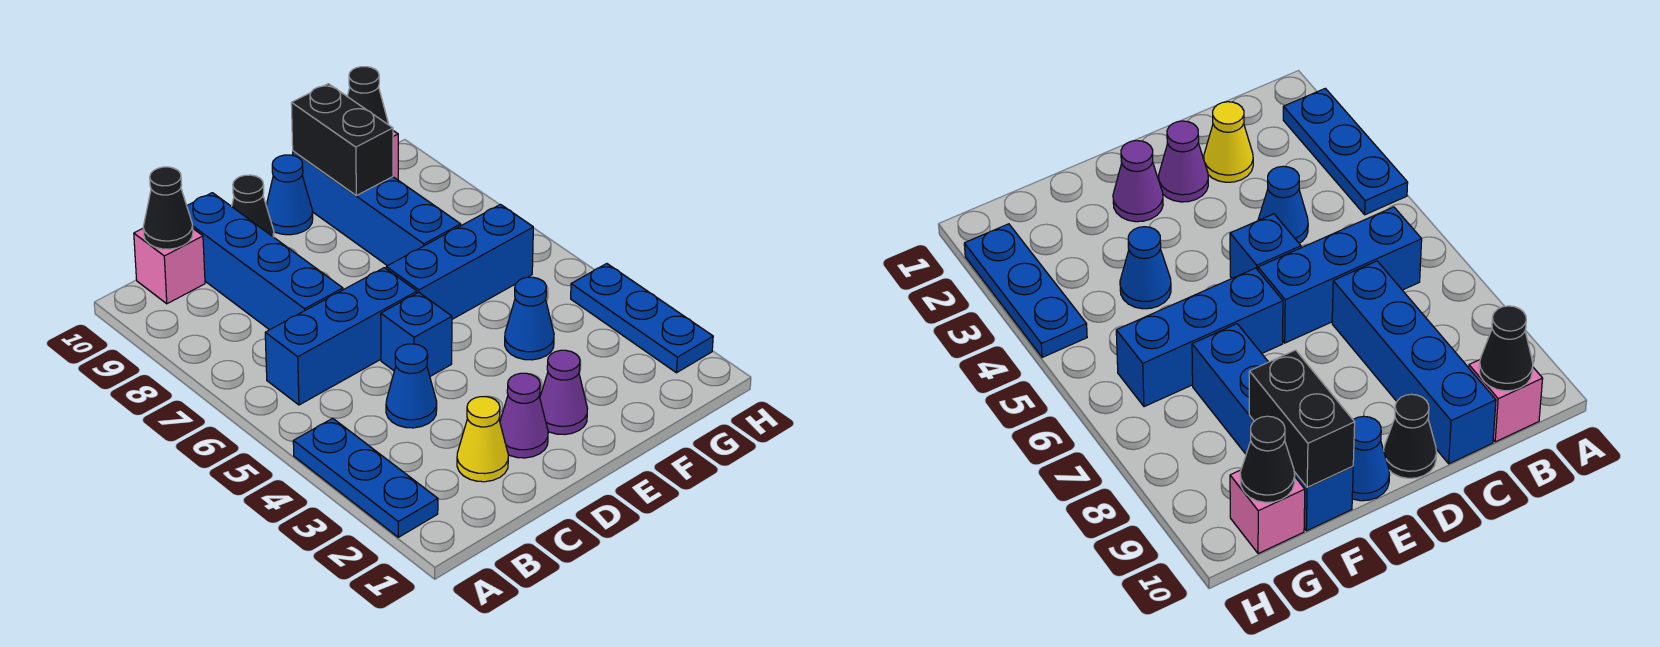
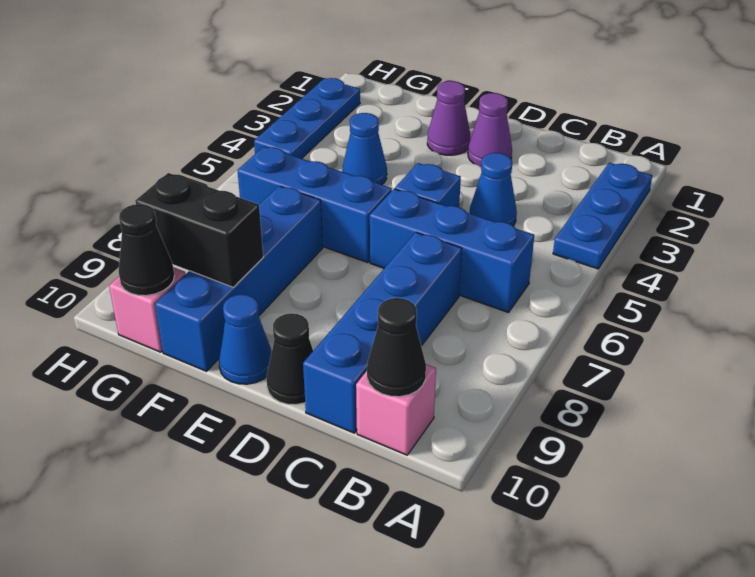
yellow cone C2 level 1 -> none
black brick F9:F10 level 2 -> black brick F9:G9 level 2

